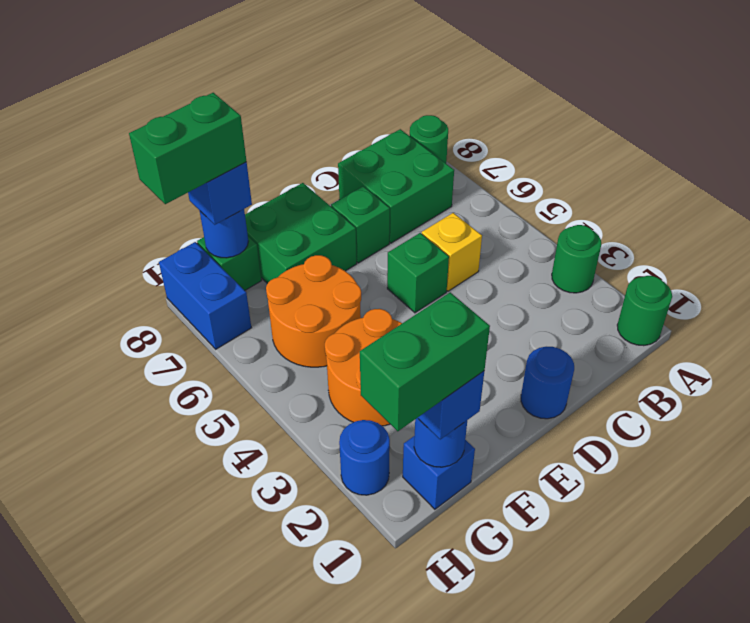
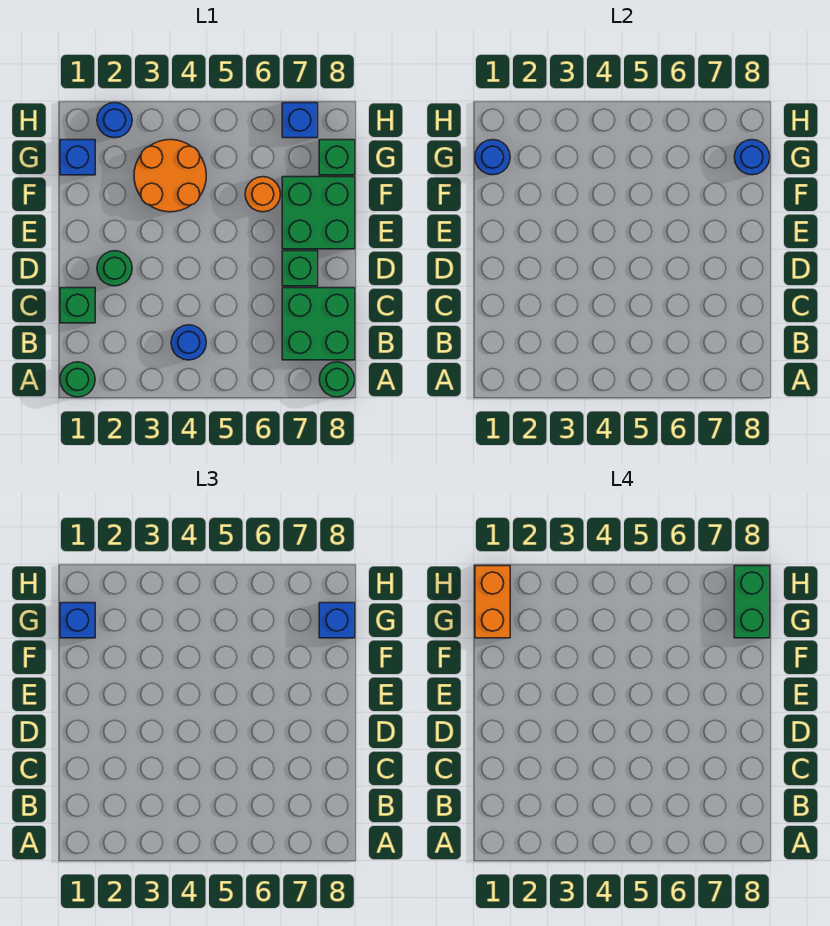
green round brick A3 level 1 -> green round brick D2 level 1
yellow brick C5 level 1 -> none
blue round brick D1 level 1 -> blue round brick B4 level 1
green brick D5 level 1 -> green brick C1 level 1
orange round brick F5:G6 level 1 -> orange round brick F6 level 1
green brick G1:H1 level 4 -> orange brick G1:H1 level 4
blue brick H7:H8 level 1 -> blue brick H7 level 1

